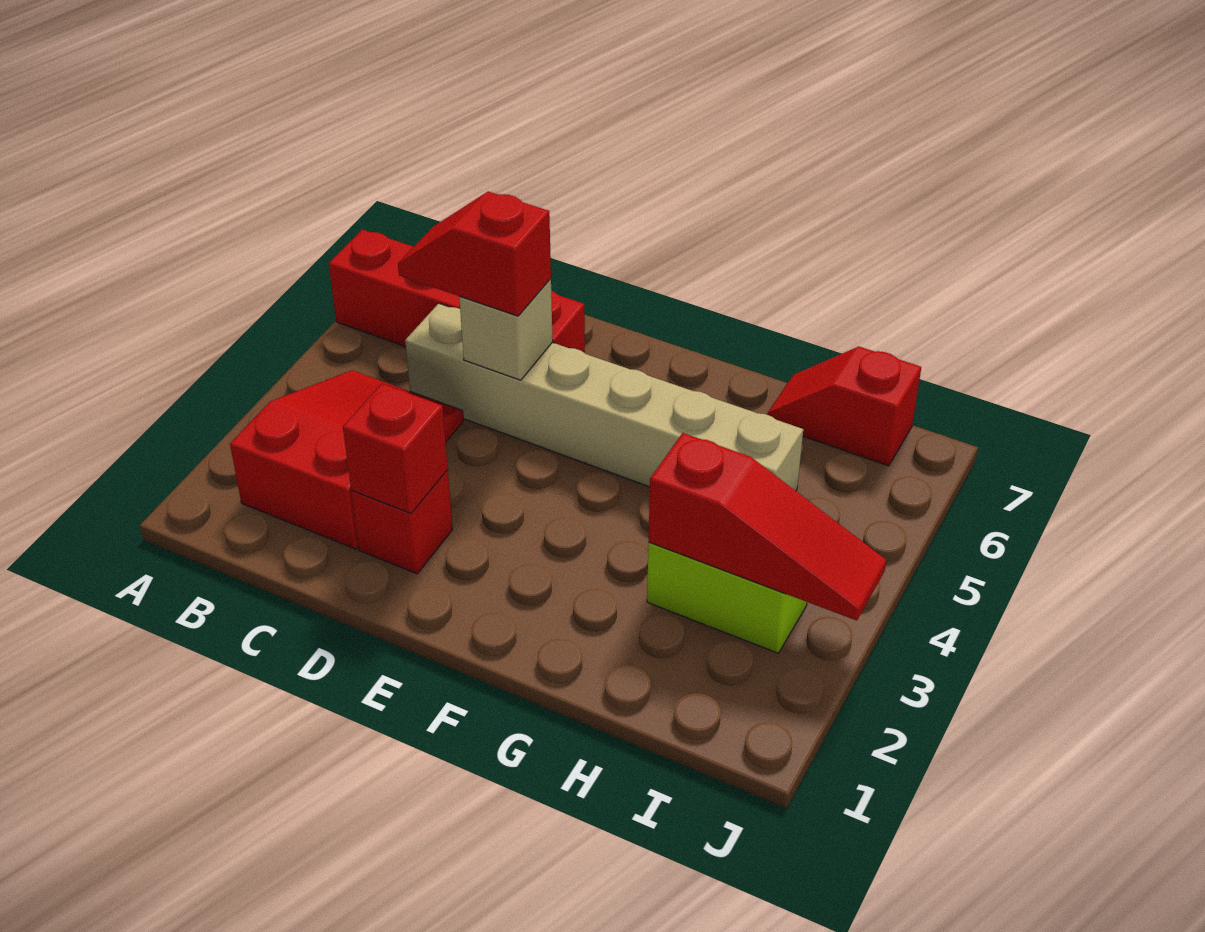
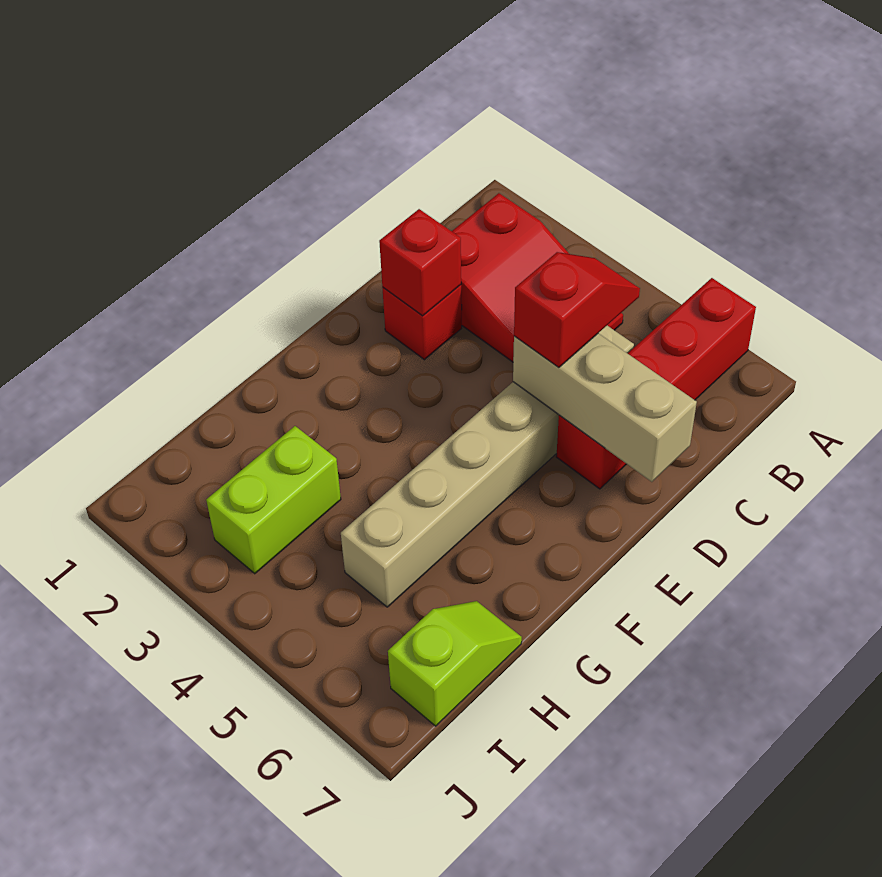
tan brick D5 level 2 -> tan brick D5:D7 level 2
red slope H3:J3 level 2 top H -> none
red slope H7:I7 level 1 top I -> lime slope H7:I7 level 1 top I

